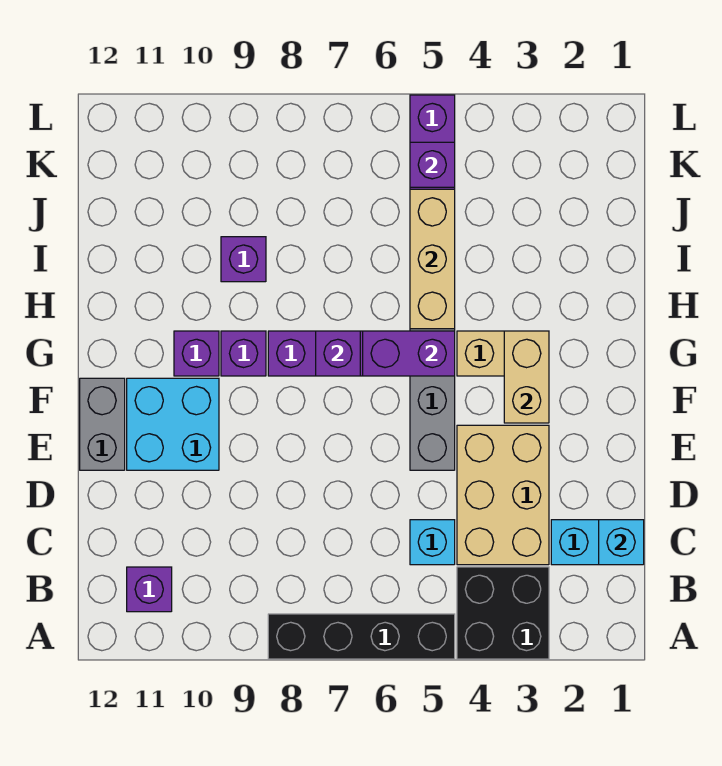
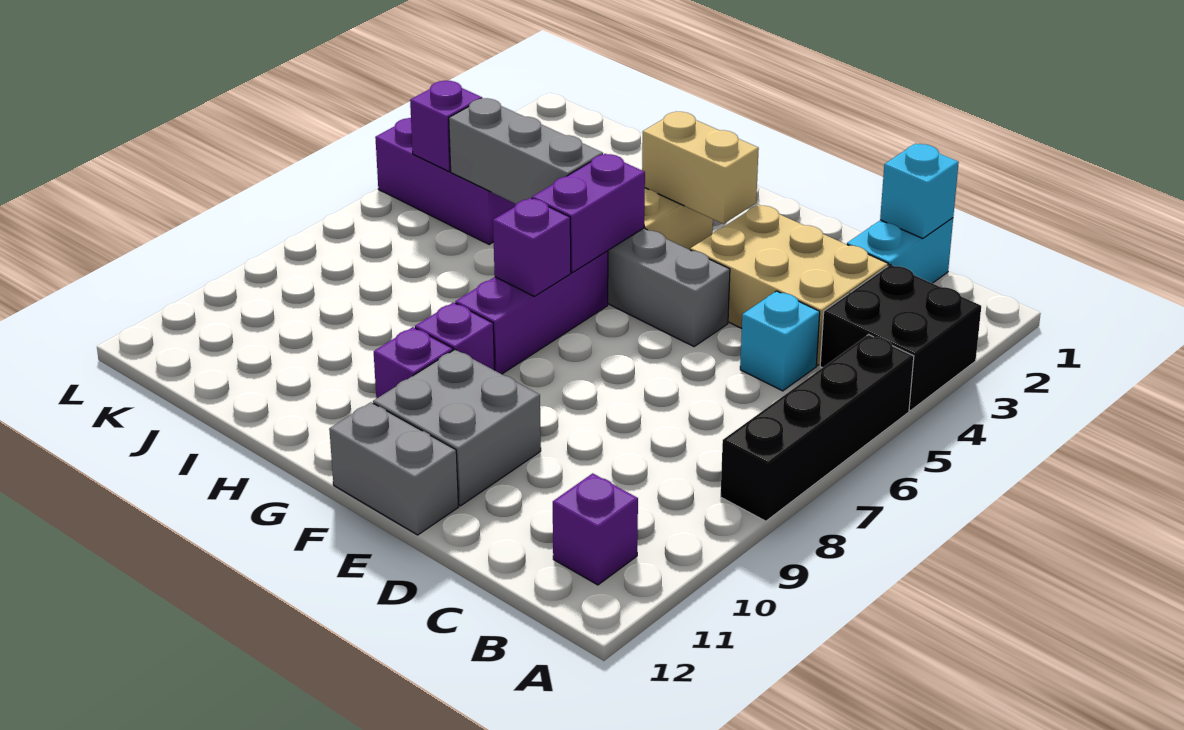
cyan brick E10:F11 level 1 -> grey brick E10:F11 level 1
tan brick H5:J5 level 2 -> grey brick H5:J5 level 2
purple brick I9 level 1 -> none

